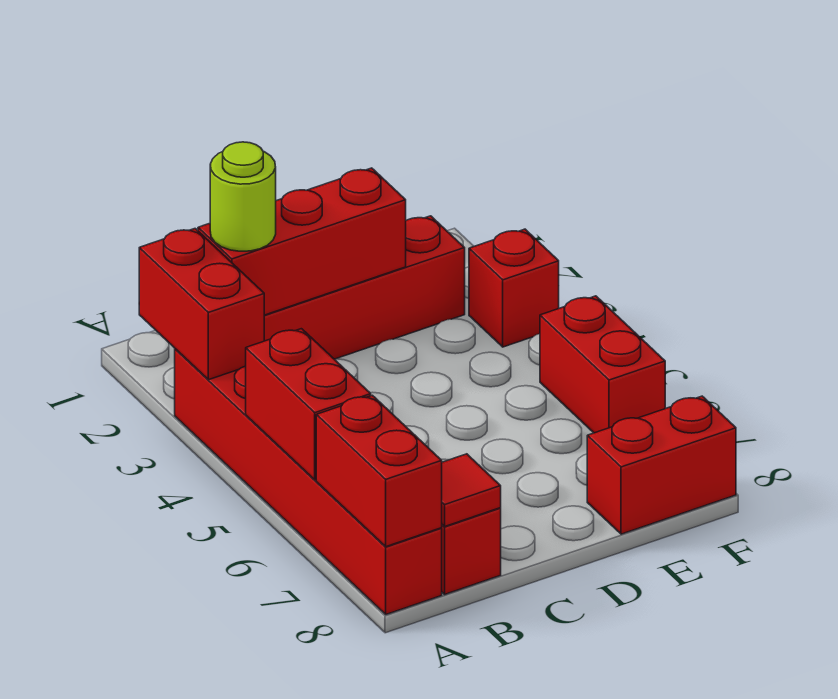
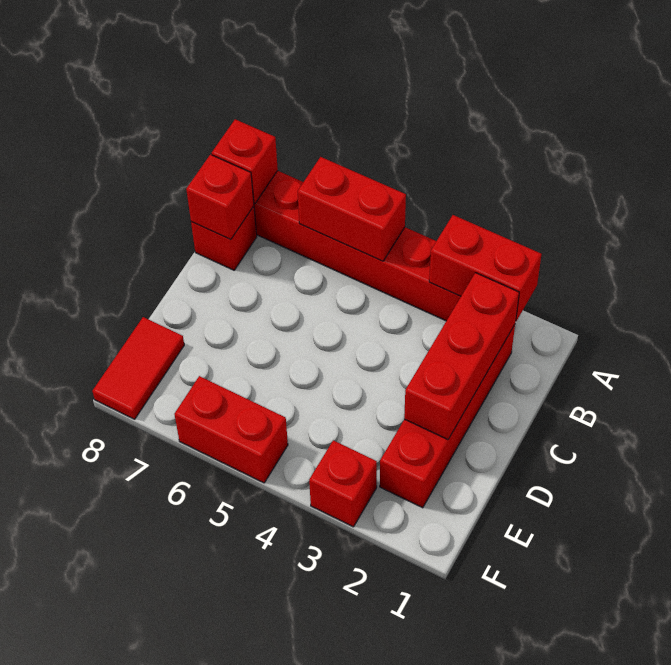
red brick A7:A8 level 2 -> red brick A8 level 2
lime round brick B2 level 3 -> none
red tile B8 level 2 -> red brick B8 level 2
red brick E8:F8 level 1 -> red tile E8:F8 level 1

